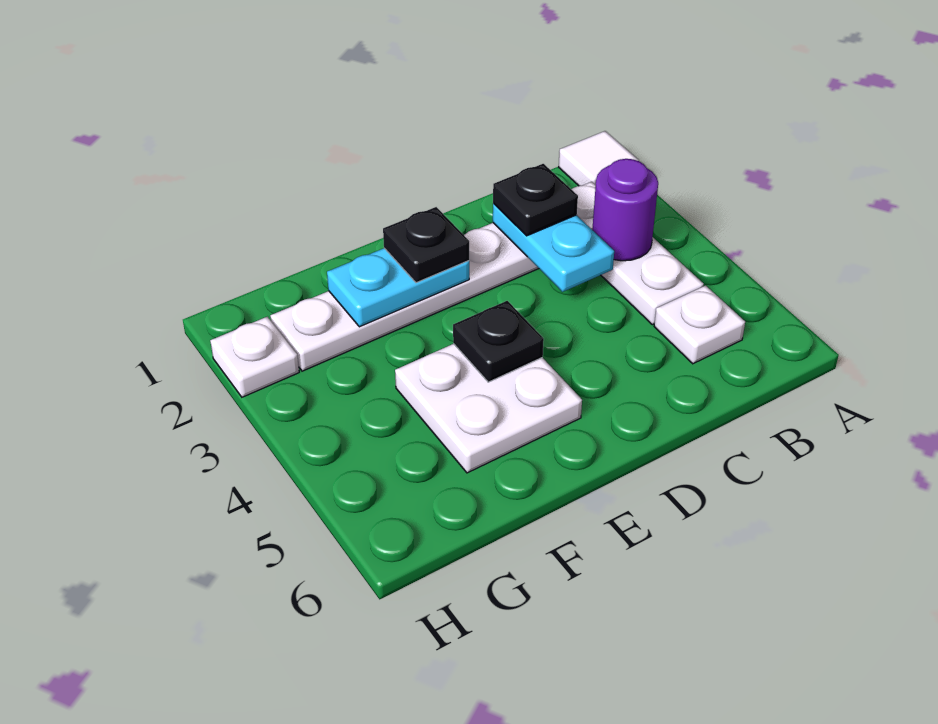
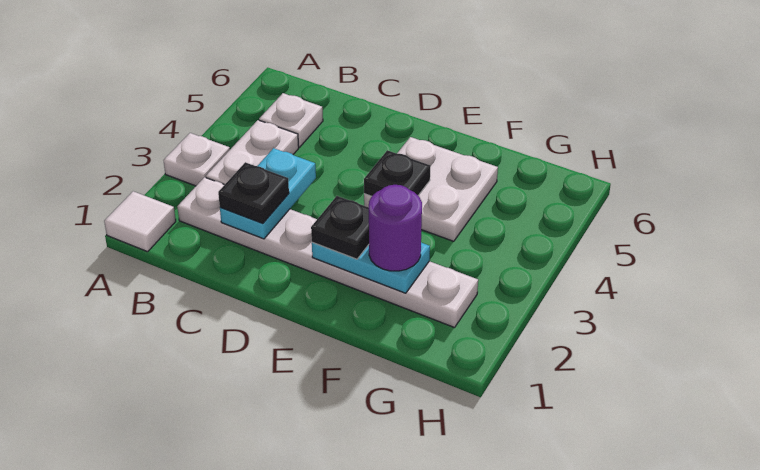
purple round brick B3 level 2 -> purple round brick F2 level 3
white plate H2 level 1 -> white plate A3 level 1

